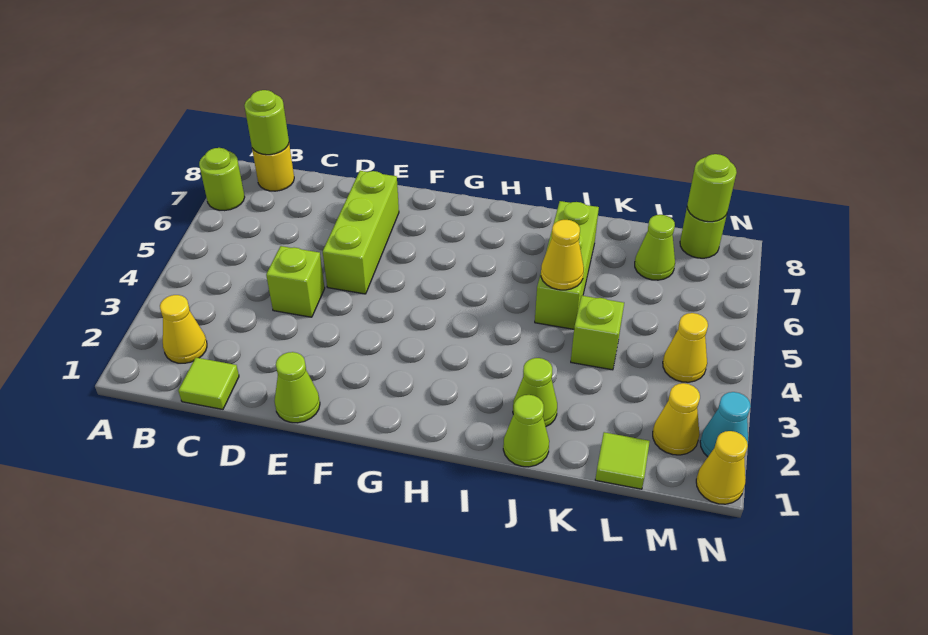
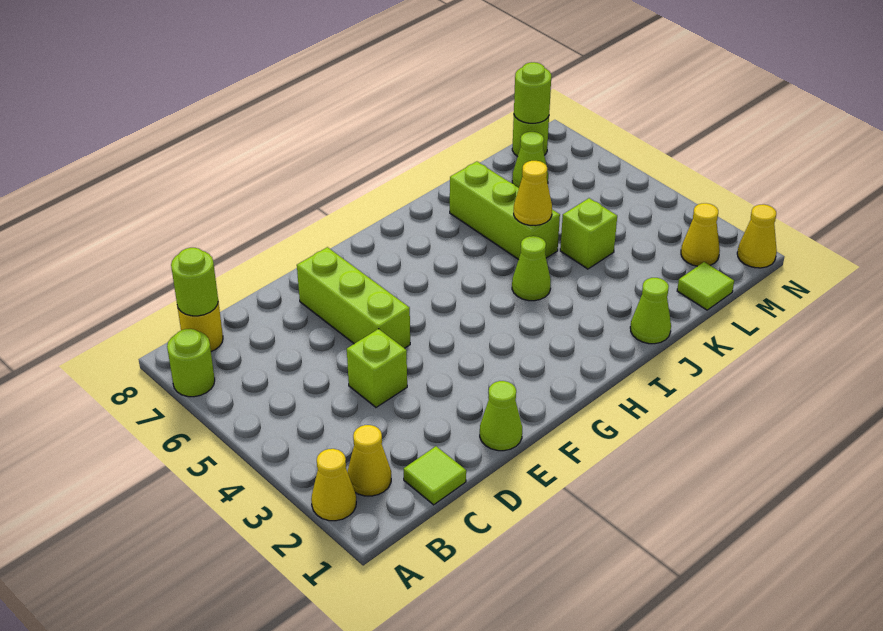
lime cone J2 level 1 -> lime cone I4 level 1
yellow cone M4 level 1 -> yellow cone A2 level 1
cyan cone N2 level 1 -> none

